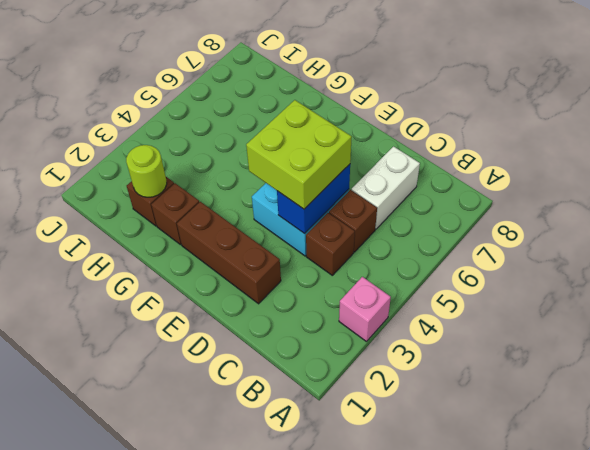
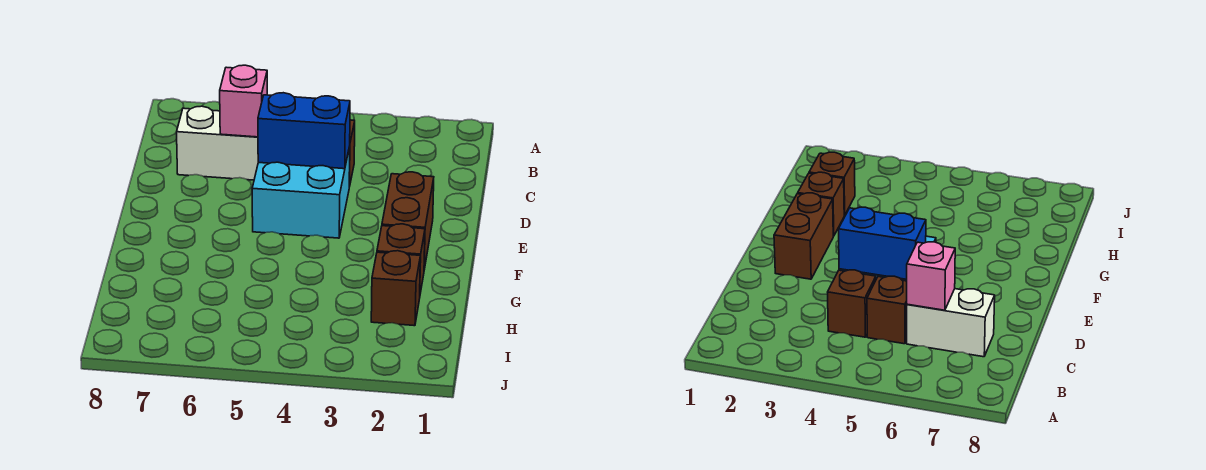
pink brick A3 level 1 -> pink brick C6 level 2
brown brick D2:F2 level 1 -> brown brick E2:F2 level 1
lime brick D4:E5 level 3 -> none
lime round brick H2 level 2 -> none

